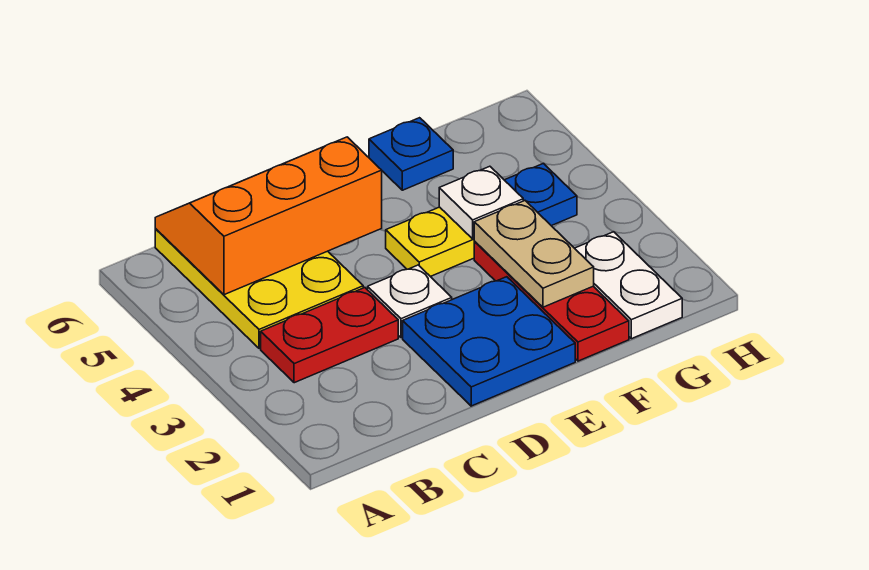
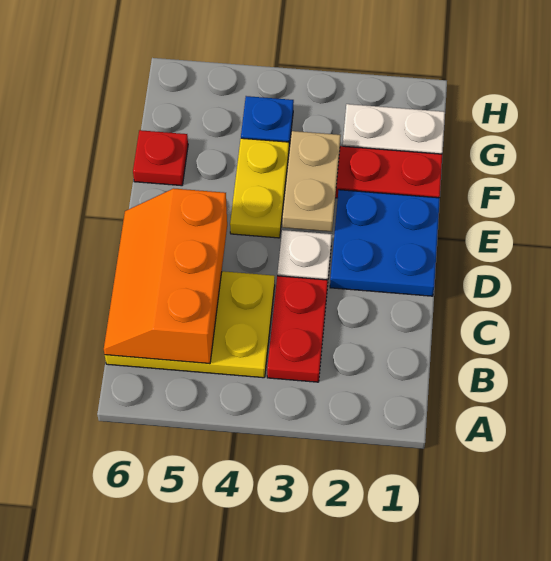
tan plate F2:F3 level 2 -> tan plate E3:F3 level 2
white plate F4 level 2 -> none
blue plate F6 level 1 -> red plate F6 level 1

